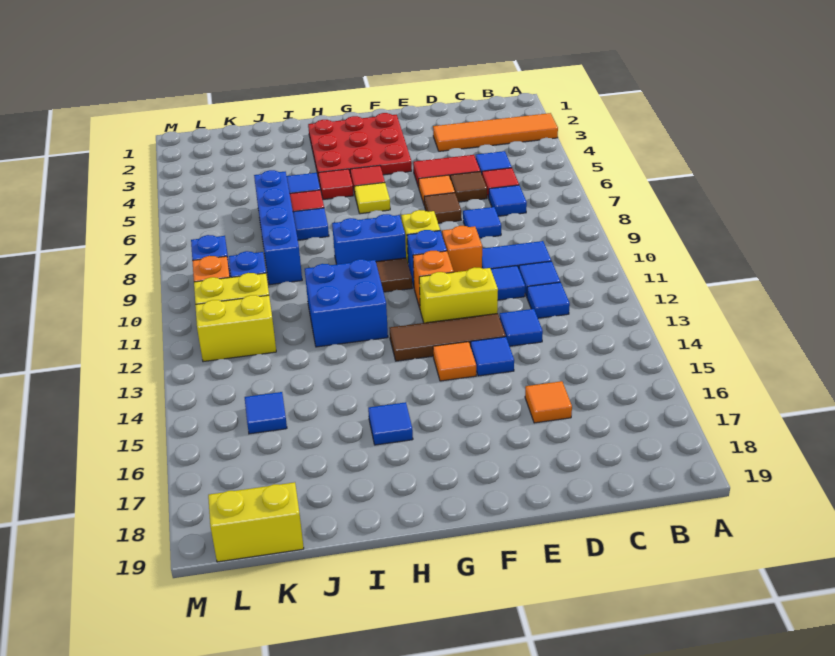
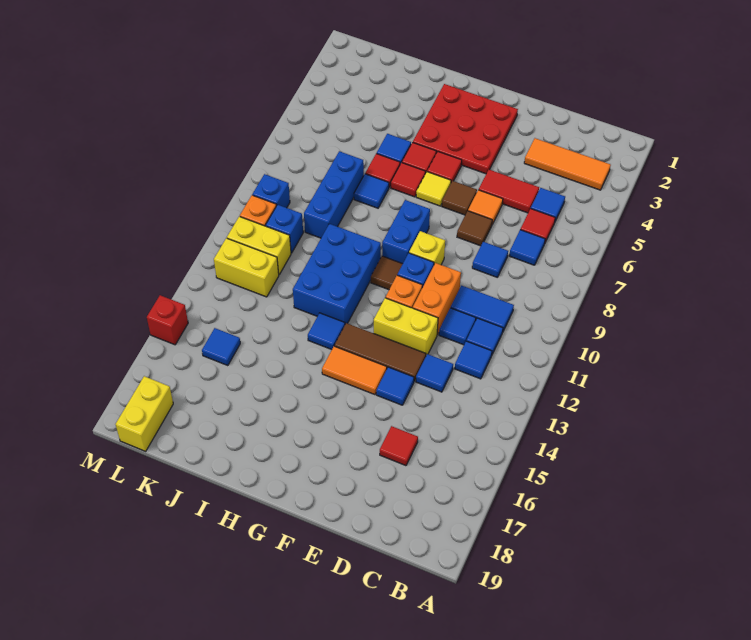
orange tile A3:D3 level 1 -> orange tile B3:D3 level 1
brown tile D6 level 1 -> brown tile F6 level 1
orange tile D16 level 1 -> red tile D16 level 1
orange brick E10 level 1 -> orange brick E10:E11 level 1
orange tile F14 level 1 -> orange tile F14:G14 level 1
blue brick G9:H9 level 1 -> blue brick G8:G9 level 1
none -> red tile H6 level 1
blue brick H11:I12 level 1 -> blue brick H10:I12 level 1
blue tile H16 level 1 -> blue tile H13 level 1
blue brick J6:J9 level 1 -> blue brick J7:J9 level 1
yellow brick K19:L19 level 1 -> yellow brick L18:L19 level 1
none -> red brick M15 level 1

